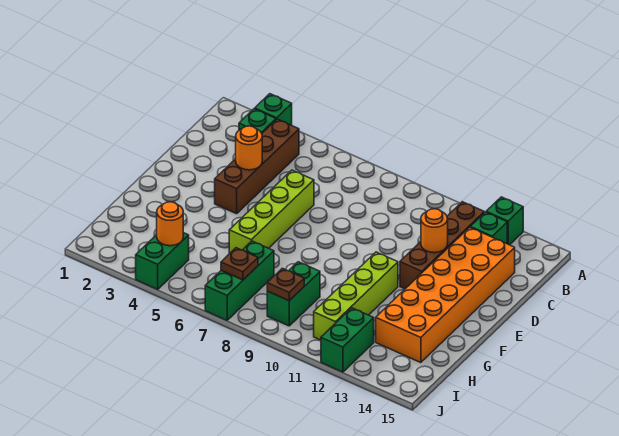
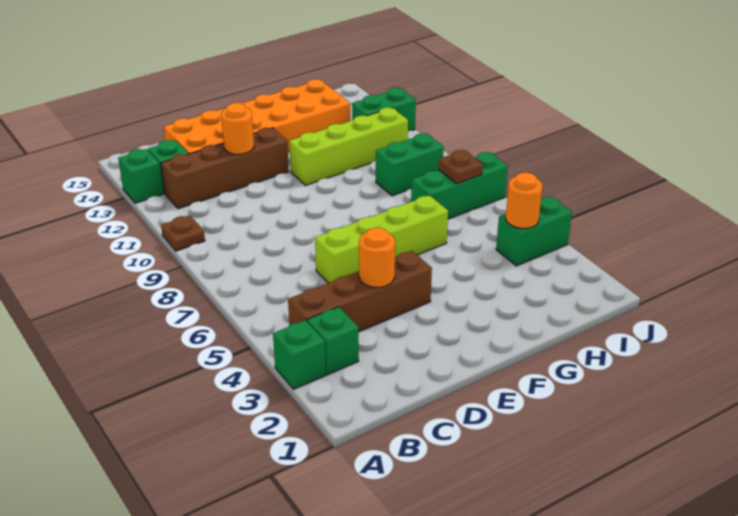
brown plate I9 level 2 -> brown plate A10 level 1

